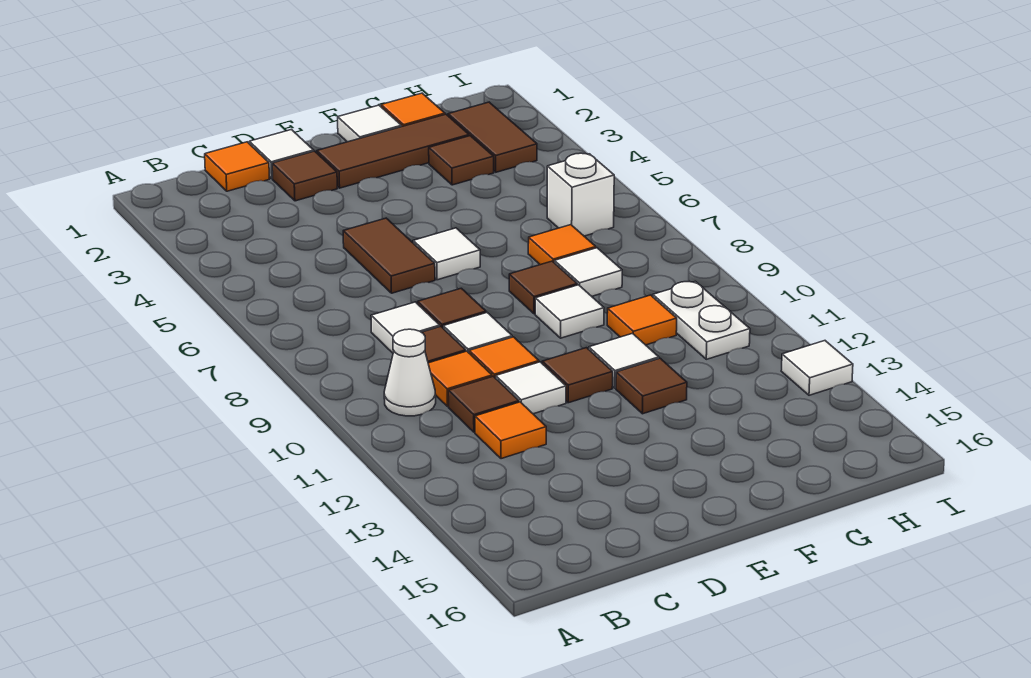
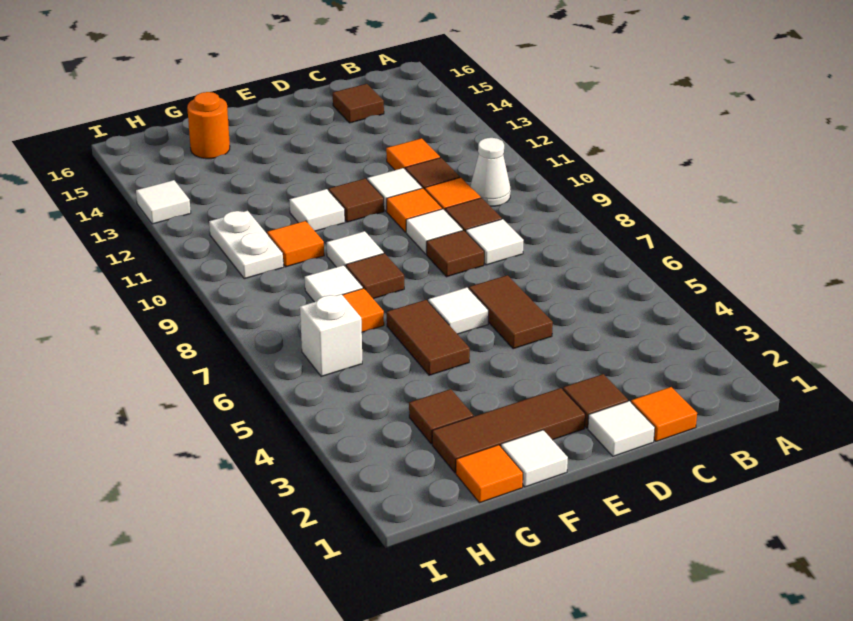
brown tile F12 level 1 -> brown tile C15 level 1
none -> orange round brick G15 level 1
brown tile H2:H3 level 1 -> brown tile F5:F6 level 1

